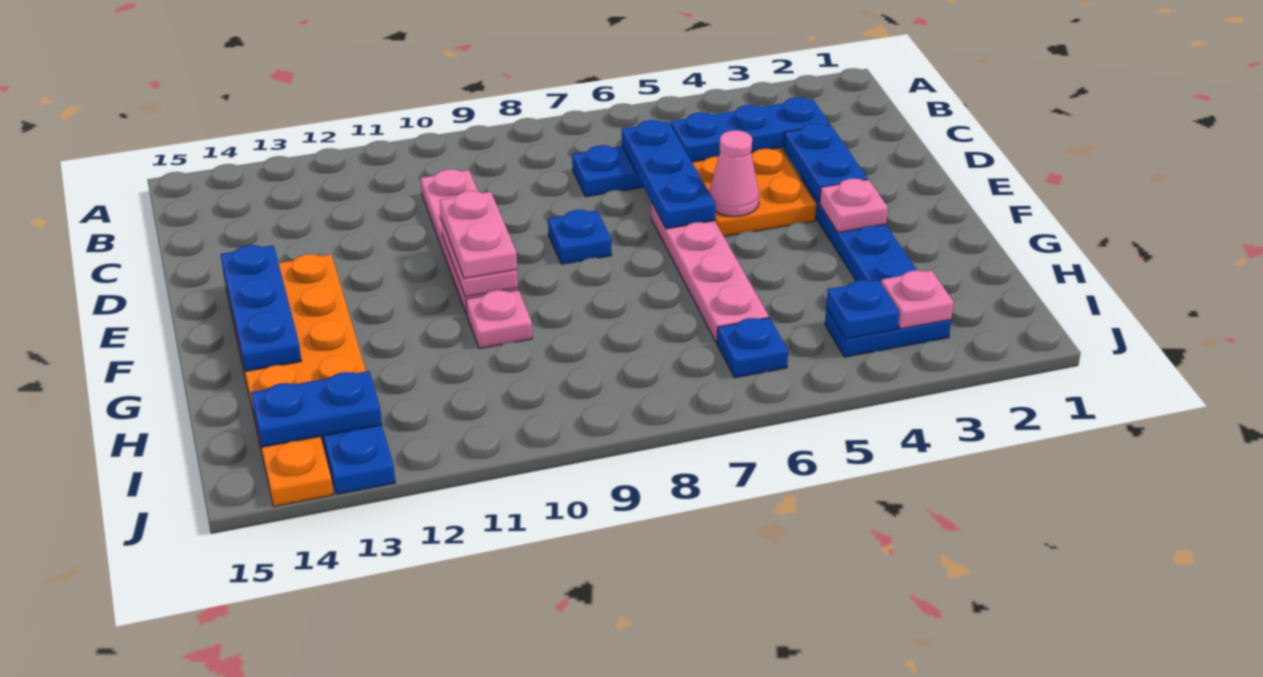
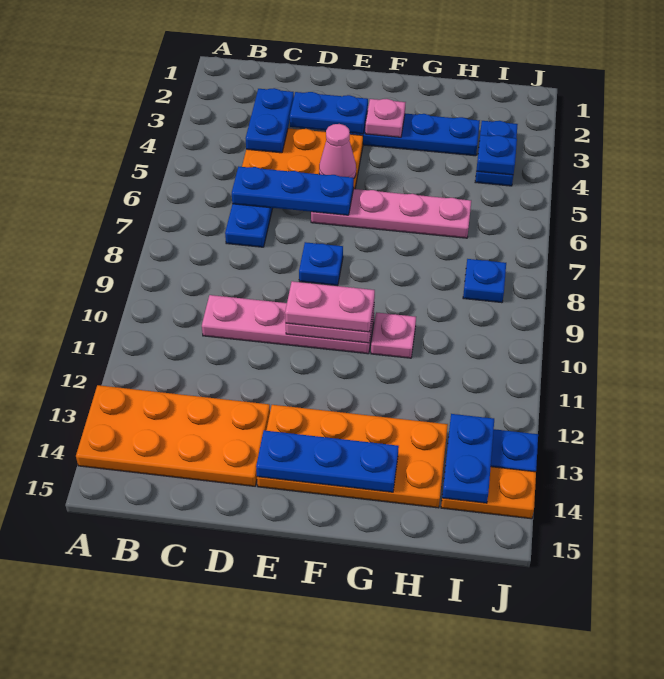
none -> orange plate A13:D14 level 1
blue plate C3:C5 level 2 -> blue plate C3:C4 level 2
pink plate I3 level 2 -> none
blue plate I6 level 1 -> blue plate I8 level 1

